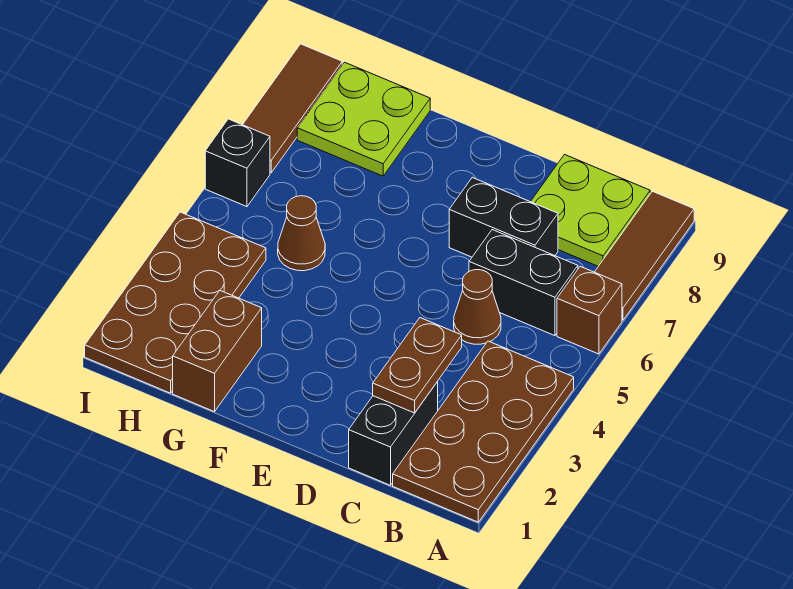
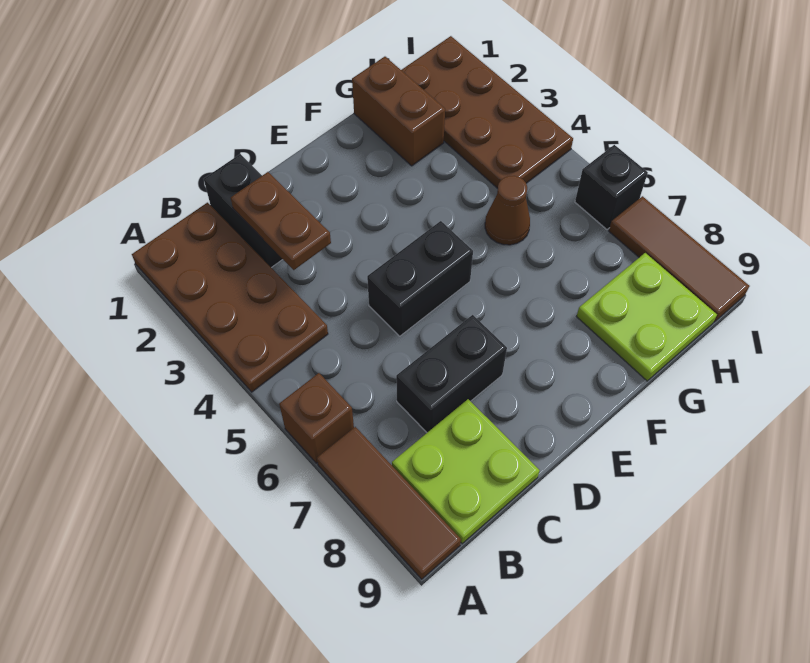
black brick B6:C6 level 1 -> black brick D5:E5 level 1
brown cone C5 level 1 -> none

